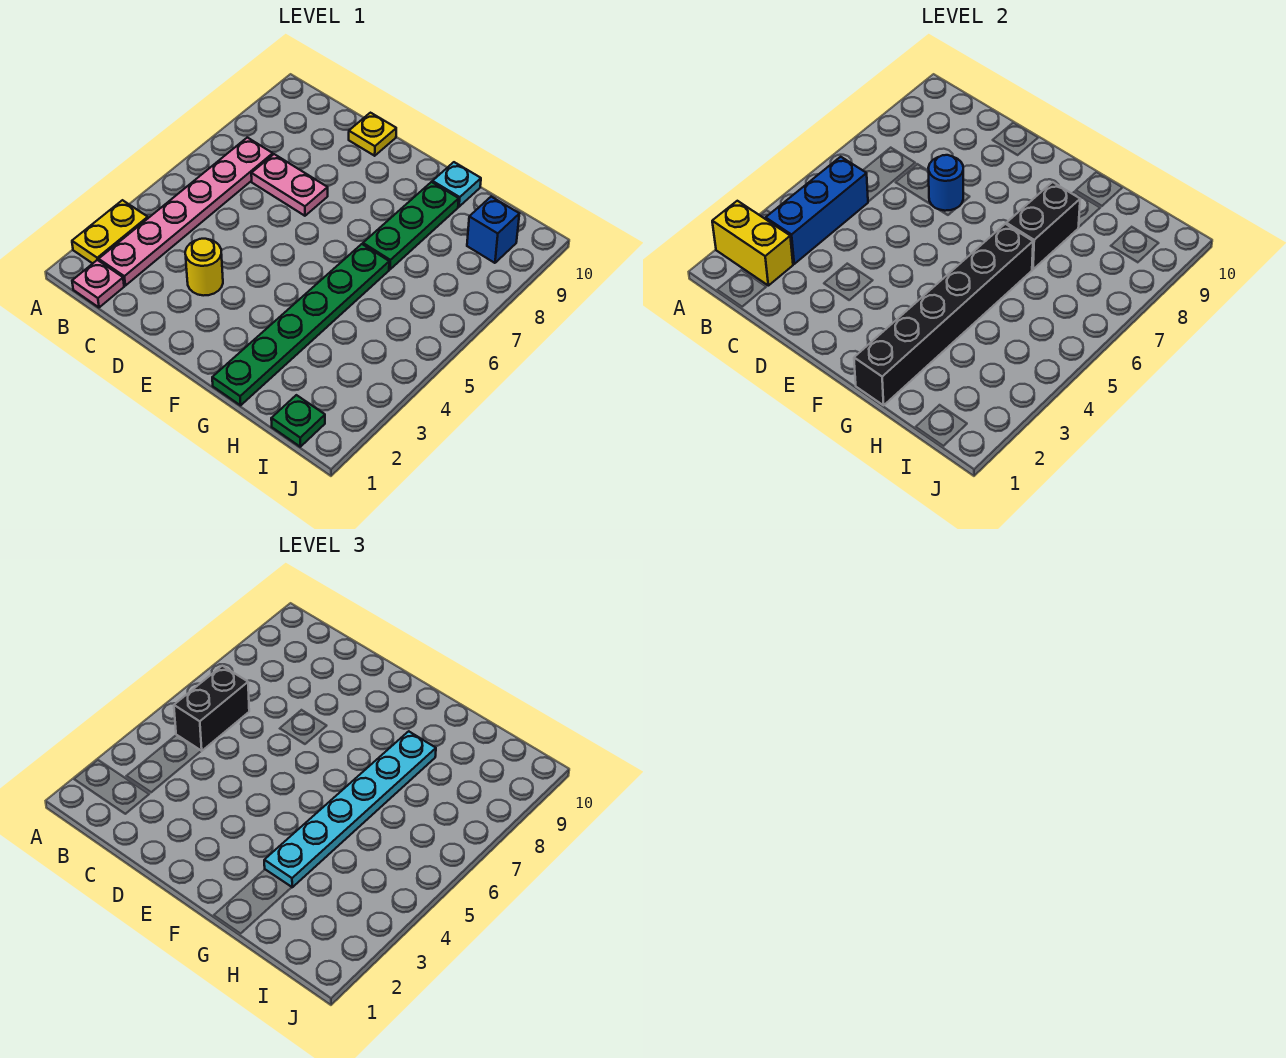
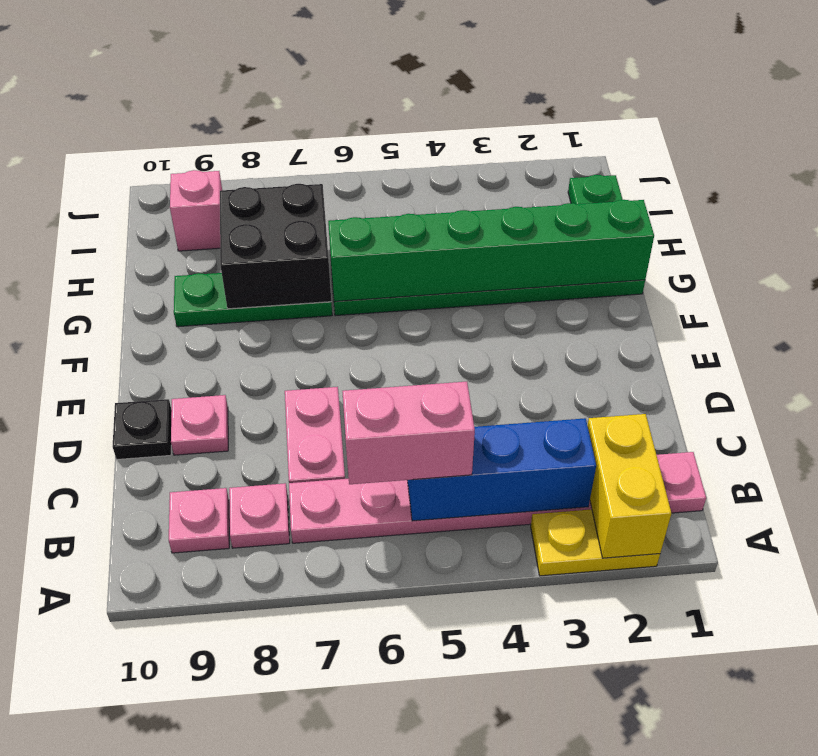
black brick B5:B6 level 3 -> pink brick B5:B6 level 3
none -> pink plate B8 level 1
none -> pink plate B9 level 1
yellow round brick D3 level 1 -> none
blue round brick D7 level 2 -> none
none -> pink plate D9 level 1
yellow plate D10 level 1 -> black plate D10 level 1
black brick G1:G6 level 2 -> green brick G1:G6 level 2
cyan plate G3:G8 level 3 -> none
black brick G7:G8 level 2 -> black brick G7:H8 level 2
cyan plate G10 level 1 -> none
blue brick I9 level 1 -> pink brick I9 level 1

